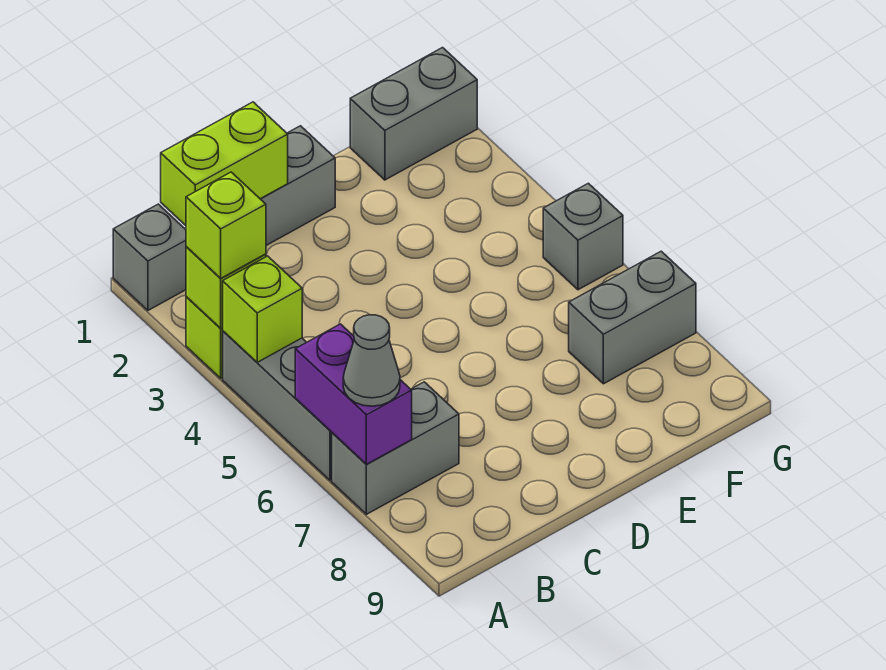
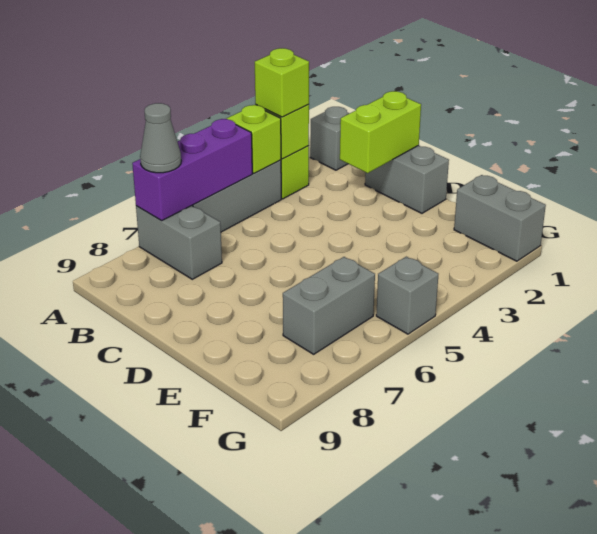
purple brick A6:A7 level 2 -> purple brick A5:A7 level 2
lime brick B1:C1 level 2 -> lime brick C1:C2 level 2
grey brick F7:G7 level 1 -> grey brick F6:F7 level 1

